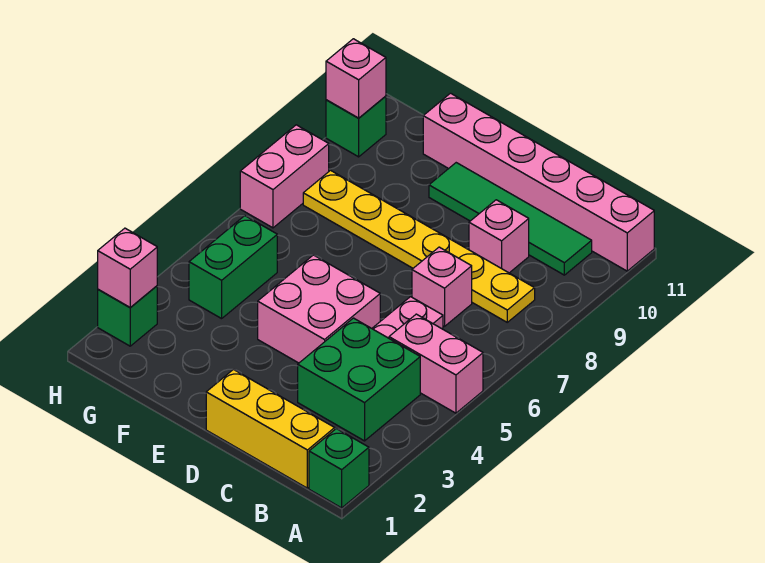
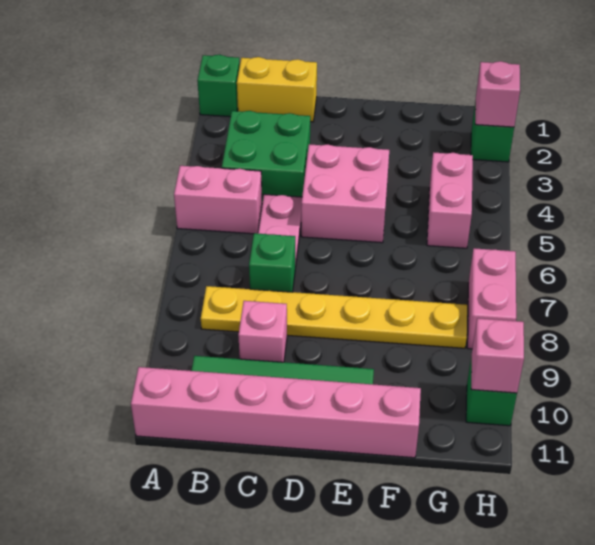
yellow brick B1:D1 level 1 -> yellow brick B1:C1 level 1
pink brick C7 level 1 -> green brick C7 level 1
green brick G4:G5 level 1 -> pink brick G4:G5 level 1

